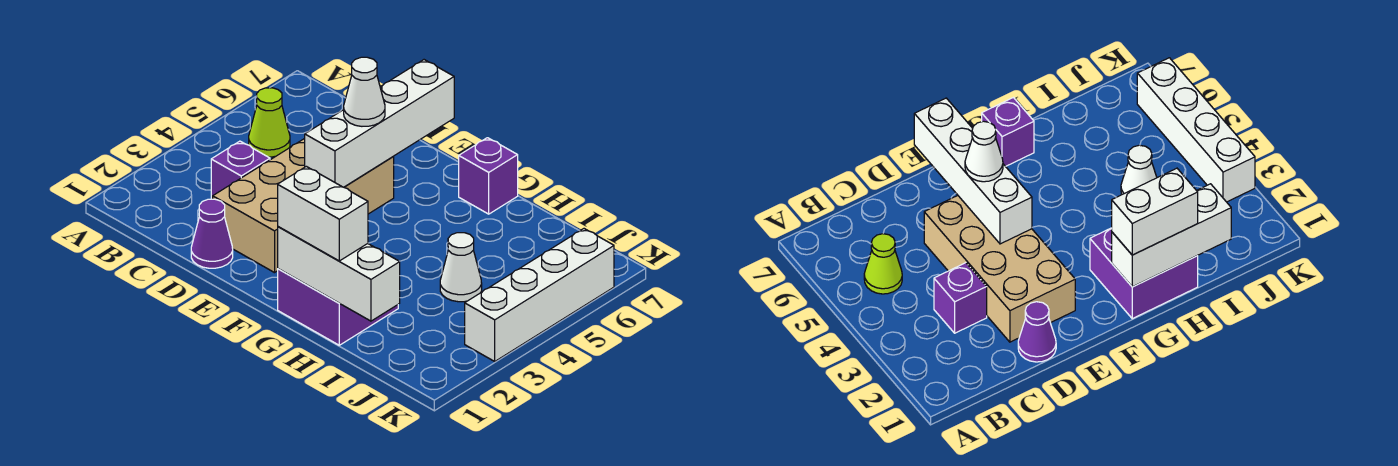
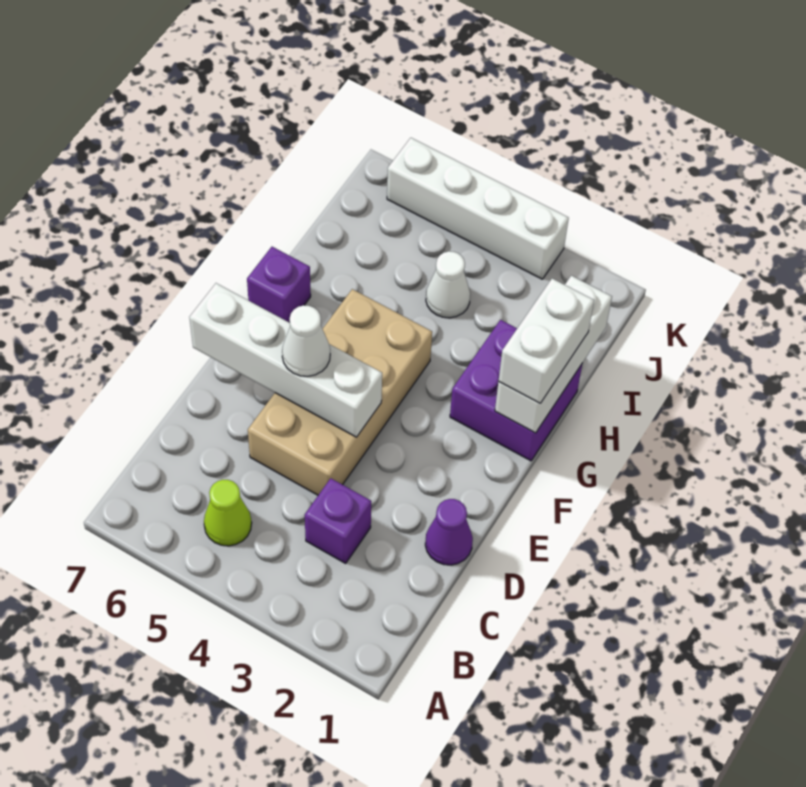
tan brick D2:E5 level 1 -> tan brick D4:G5 level 1

